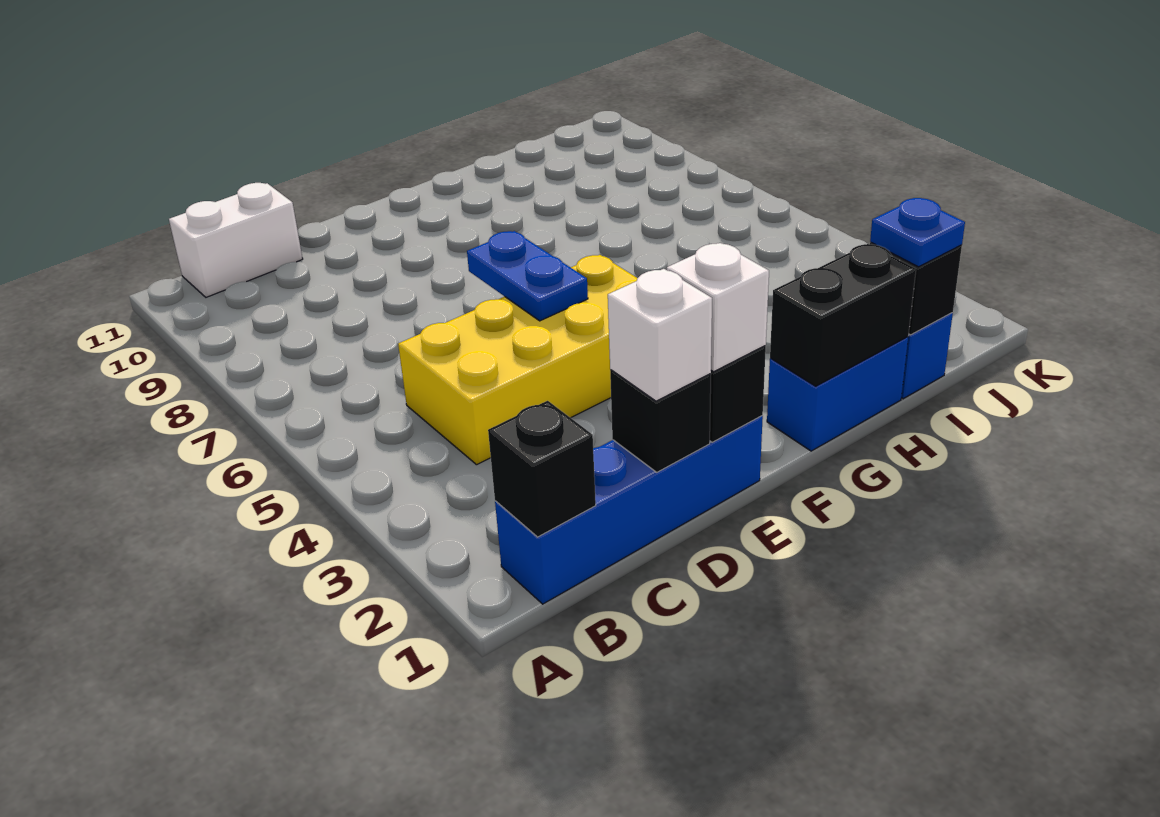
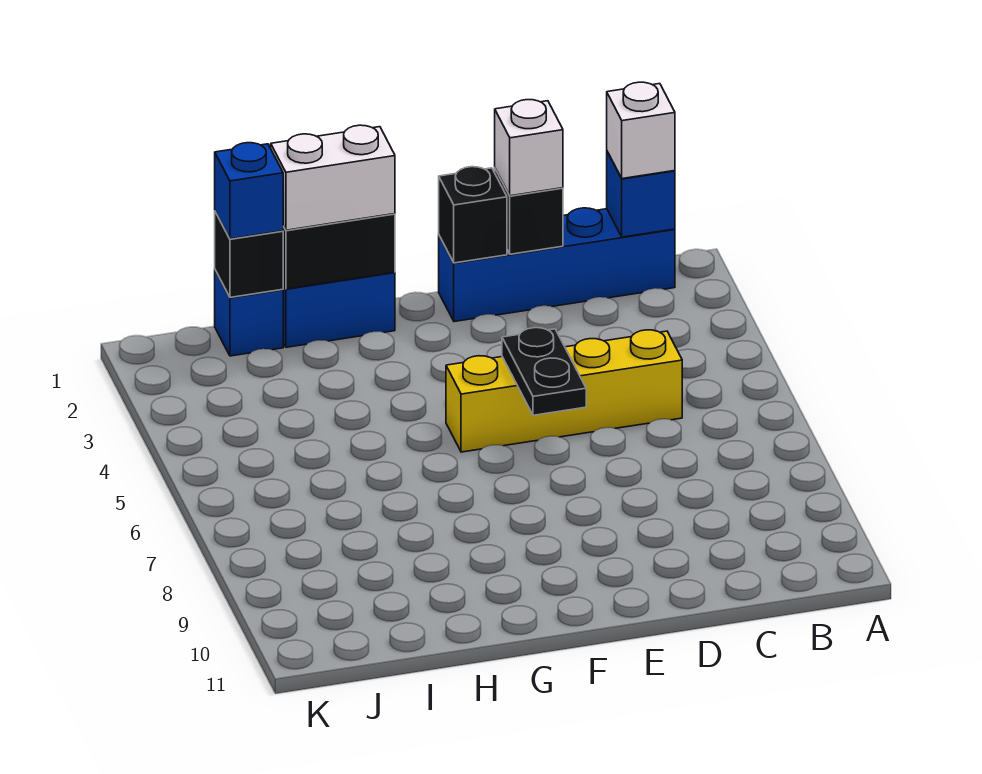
black brick B1 level 2 -> blue brick B1 level 2
white brick B11:C11 level 1 -> white brick G1:H1 level 3
yellow brick C4:F5 level 1 -> yellow brick C5:F5 level 1
white brick E1 level 3 -> white brick B1 level 3
blue plate E5:E6 level 2 -> black plate E5:E6 level 2
blue plate I1 level 3 -> blue brick I1 level 3

